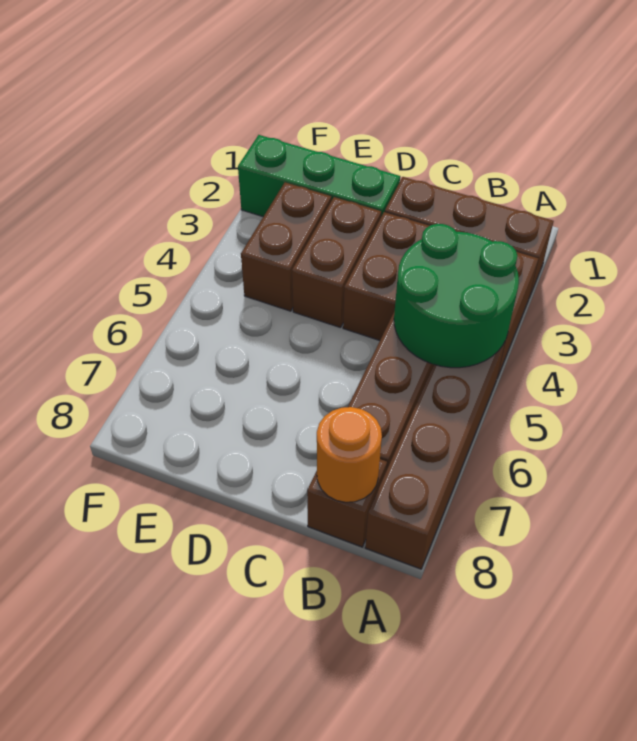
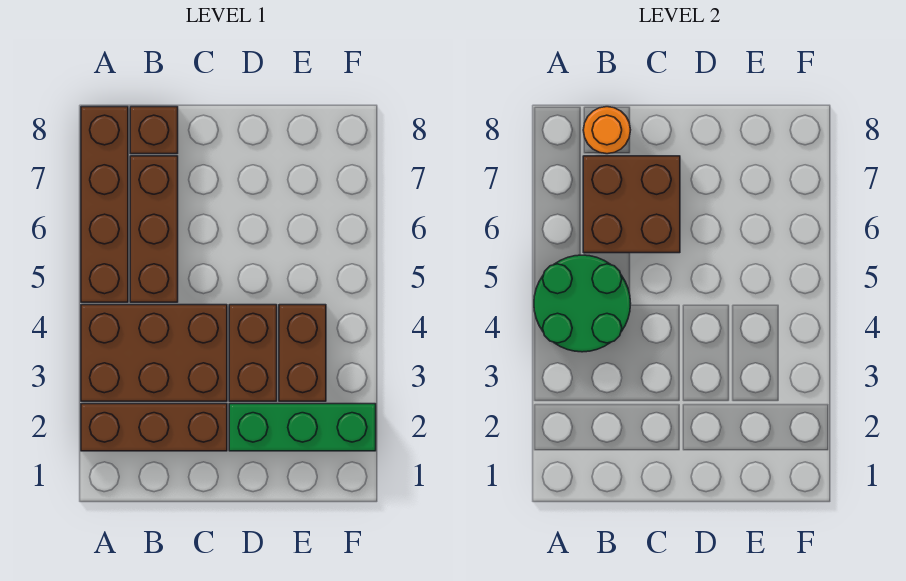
none -> brown brick B6:C7 level 2

